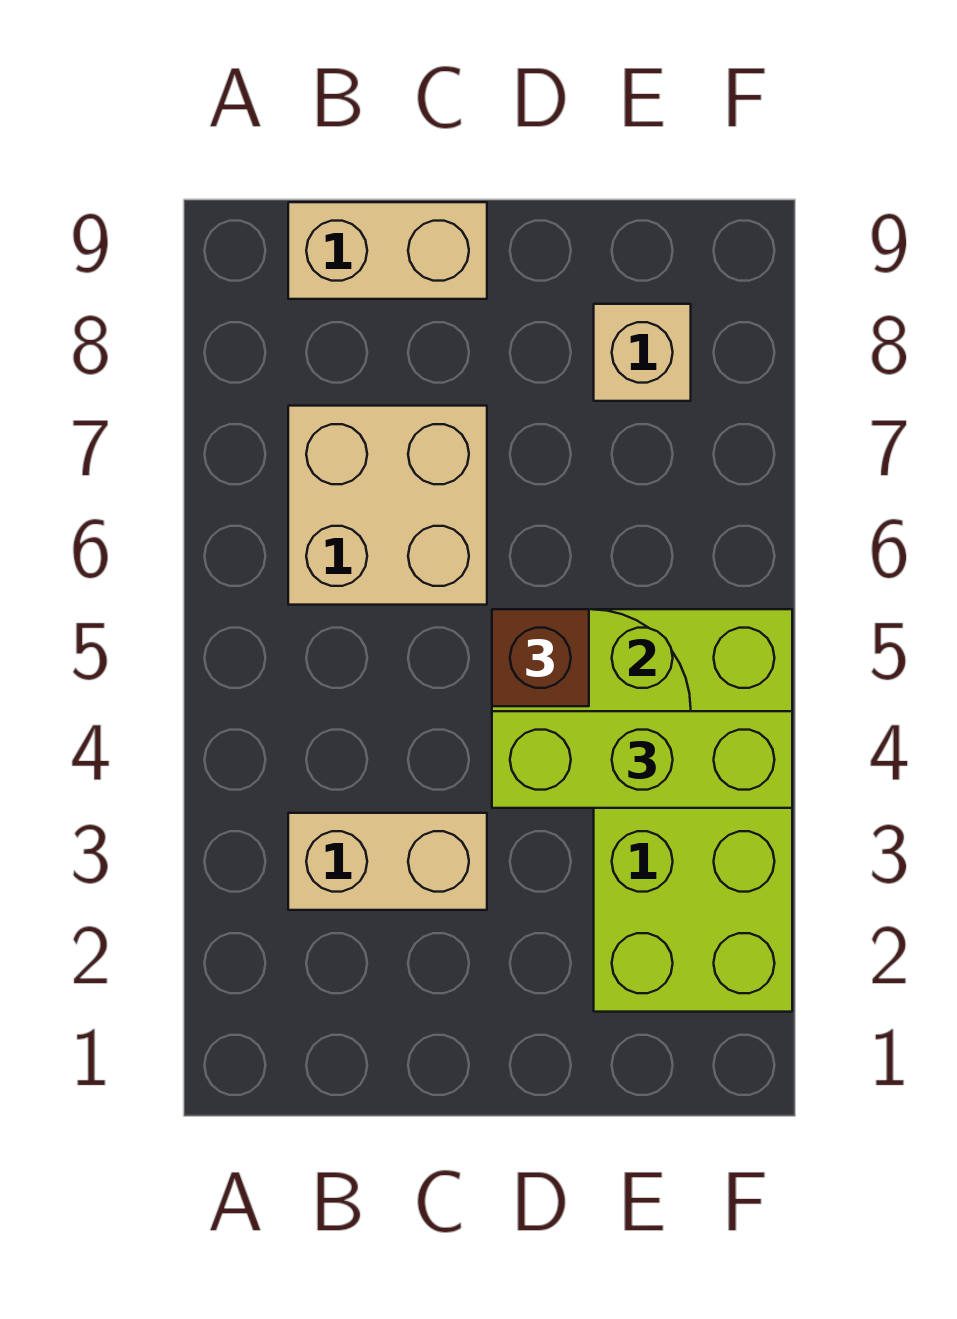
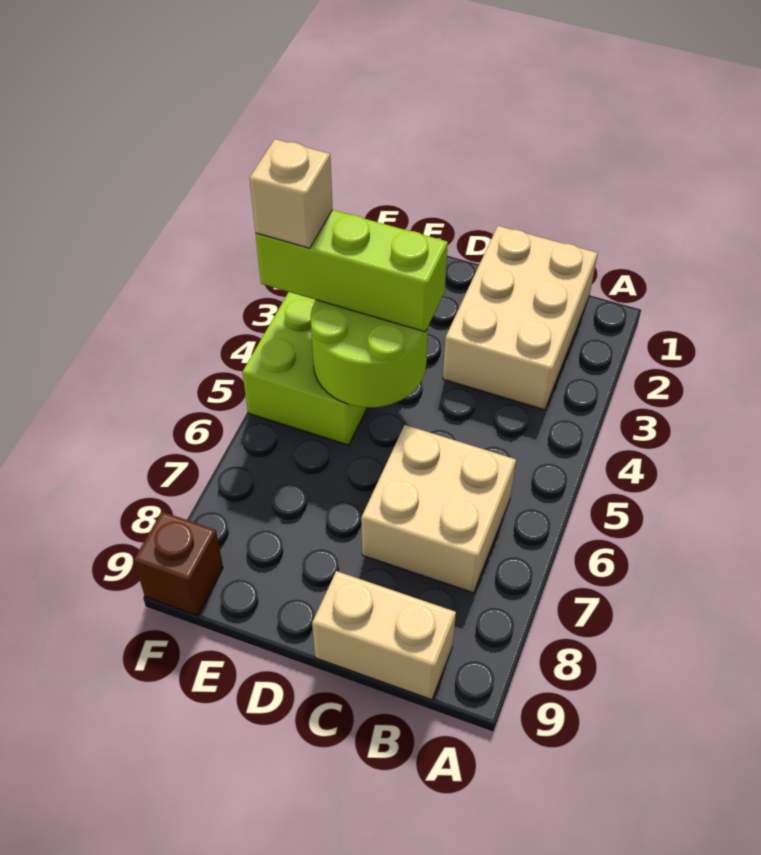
tan brick B3:C3 level 1 -> tan brick B1:C3 level 1
brown brick D5 level 3 -> brown brick F9 level 1
tan brick E8 level 1 -> tan brick F4 level 4

